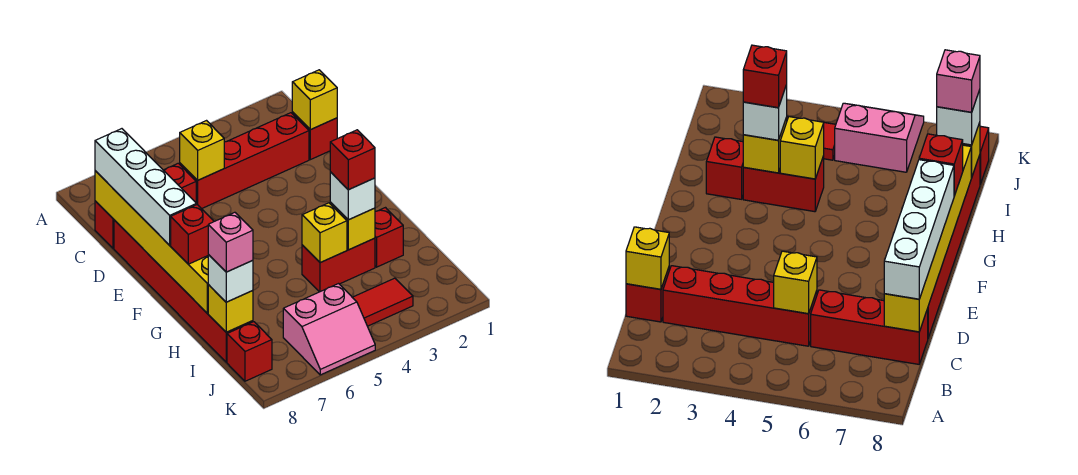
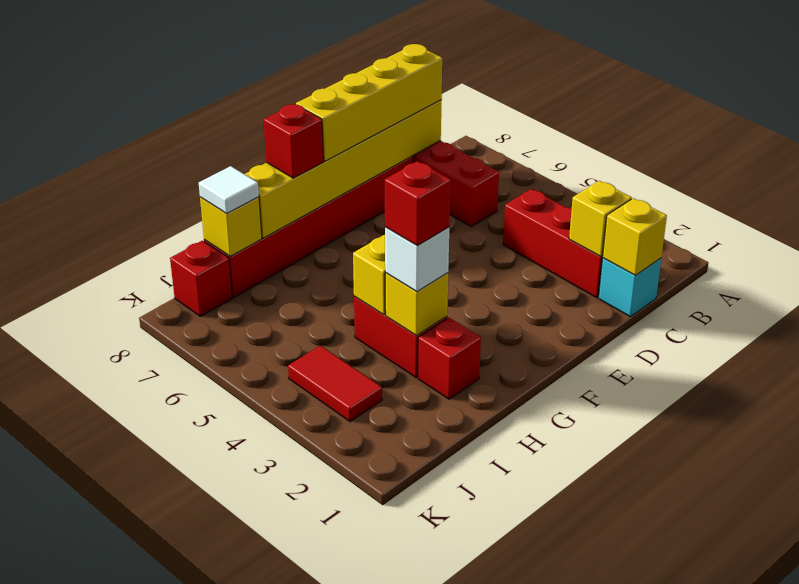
red brick C1 level 1 -> cyan brick C1 level 1
red brick C2:C5 level 1 -> red brick C2:C4 level 1
yellow brick C5 level 2 -> yellow brick C2 level 2
white brick C8:F8 level 3 -> yellow brick C8:F8 level 3
white brick I8 level 3 -> white tile I8 level 3
pink brick I8 level 4 -> none
pink slope J5:K6 level 1 top J -> none

